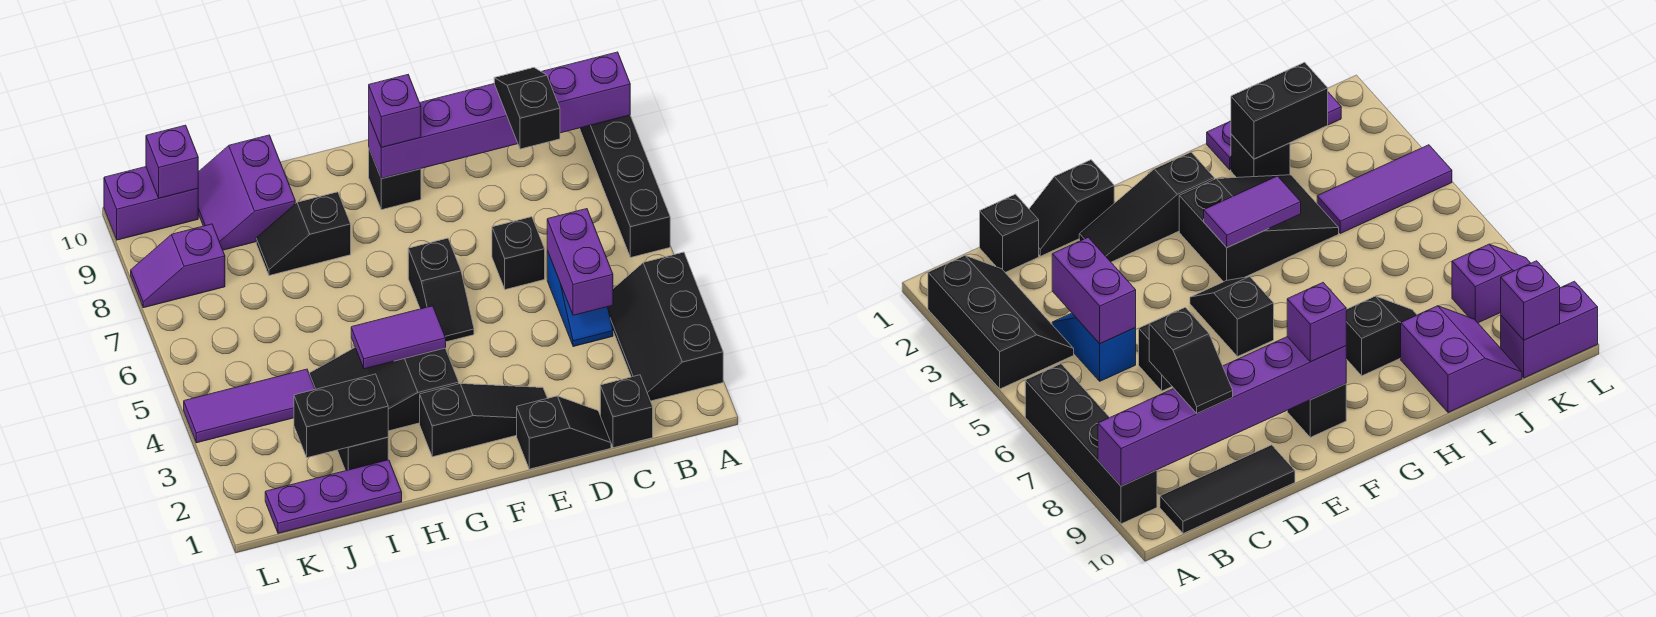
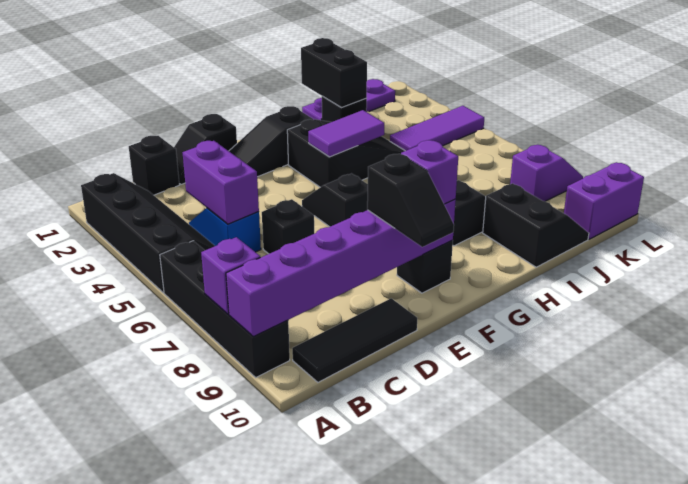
black slope A2:B4 level 1 top A -> black slope A2:B5 level 1 top A
black slope C8:C9 level 3 top 8 -> black slope E9:E10 level 3 top 9
black brick I2:J2 level 2 -> black brick I1:I2 level 2
purple slope I9:J10 level 1 top I -> black slope I9:J10 level 1 top I
purple brick K10 level 2 -> purple brick A8 level 2

